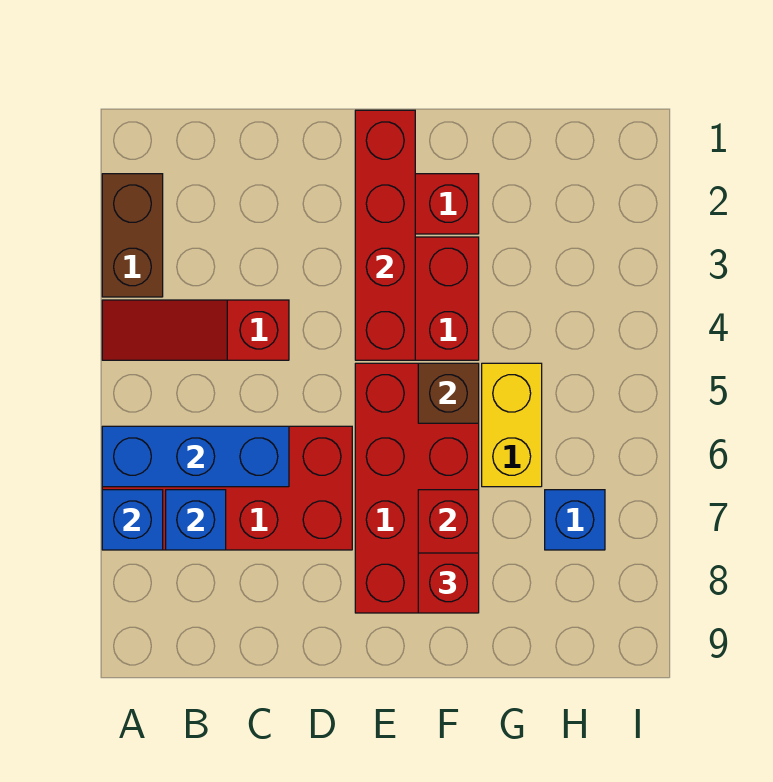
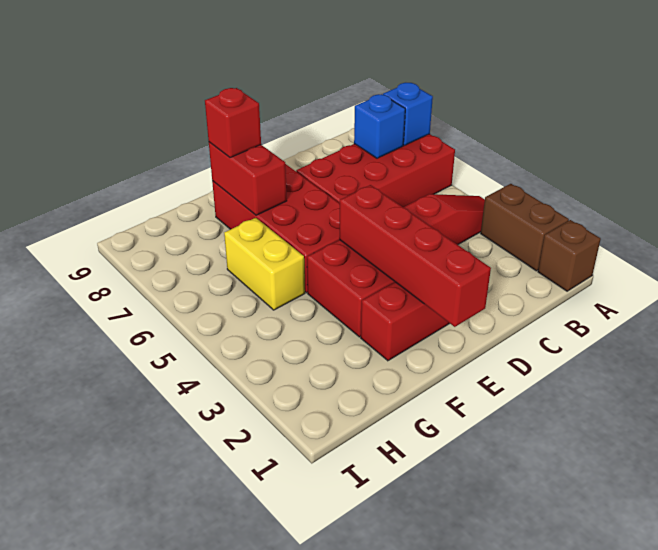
blue brick A6:C6 level 2 -> none
brown brick F5 level 2 -> brown brick A1 level 1
blue brick H7 level 1 -> none

